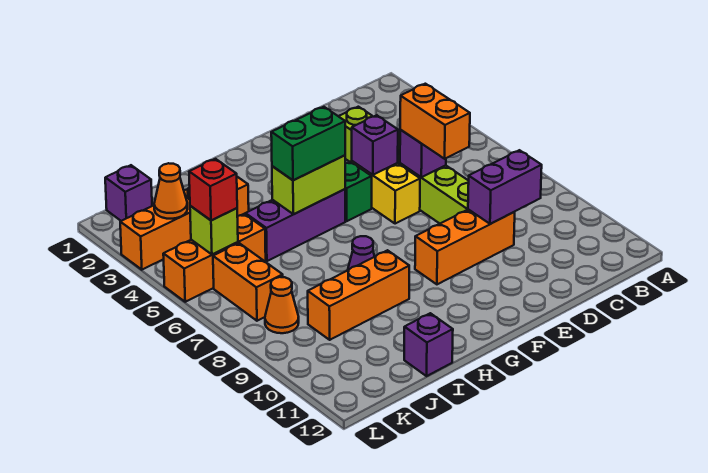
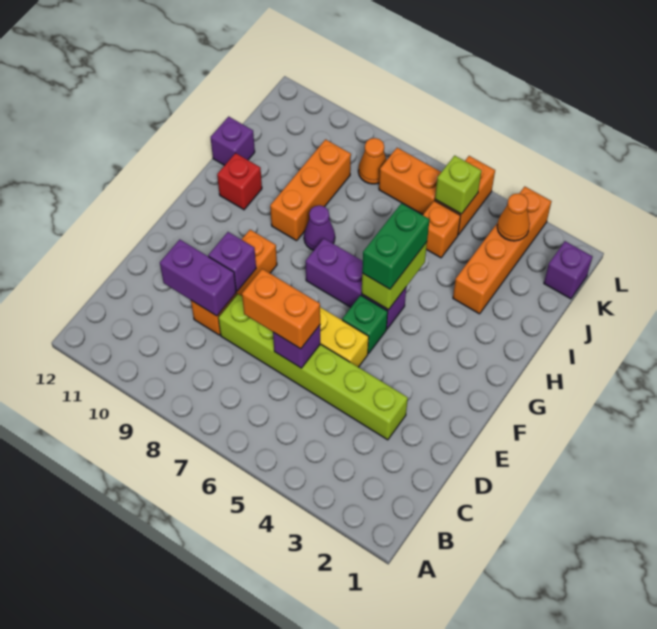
purple brick C9:D9 level 2 -> purple brick D9:D10 level 2
purple brick E5 level 2 -> purple brick E9 level 2
purple brick G5:I5 level 1 -> purple brick G5:G7 level 1
red brick K5 level 3 -> red brick H11 level 1

